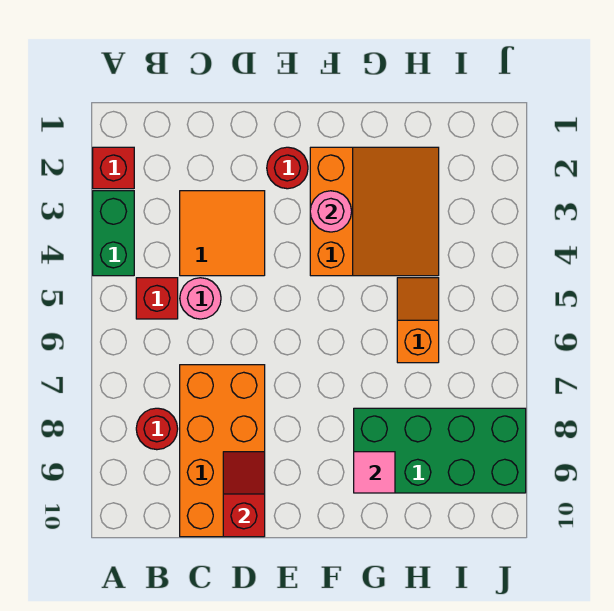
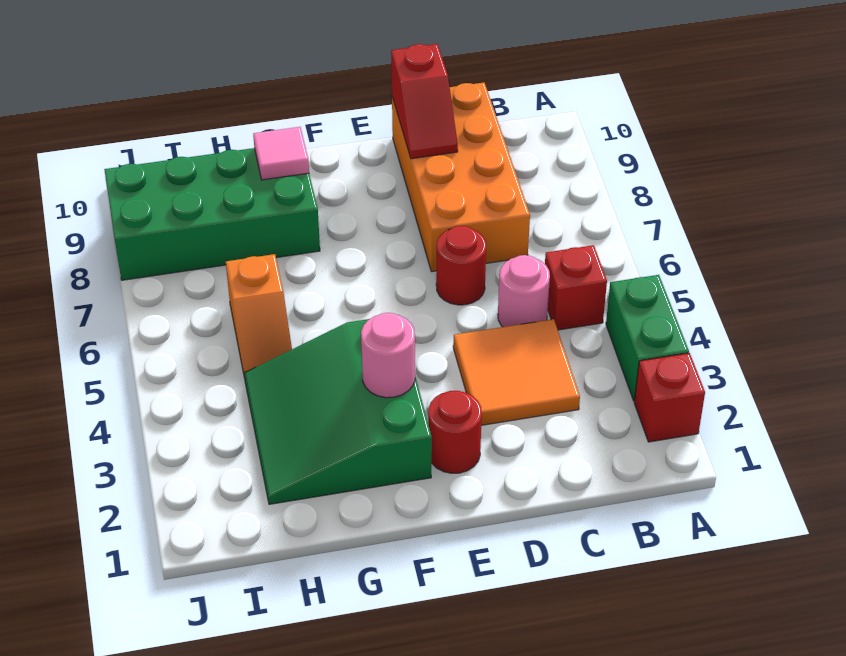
red round brick B8 level 1 -> red round brick D6 level 1
orange slope F2:H4 level 1 top F -> green slope F2:H4 level 1 top F

